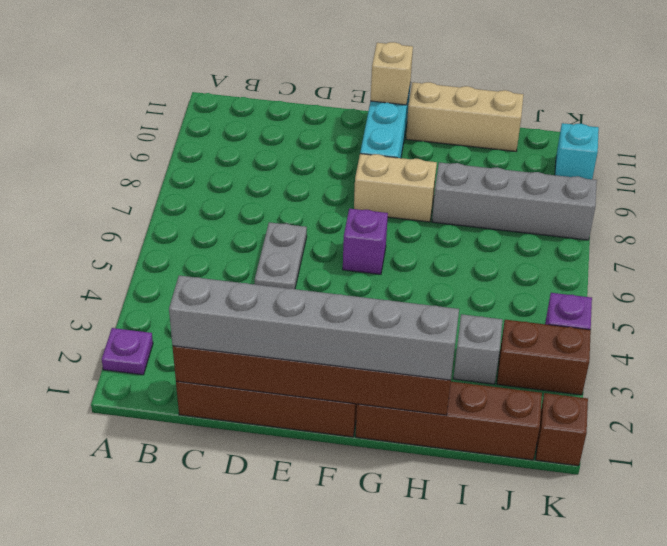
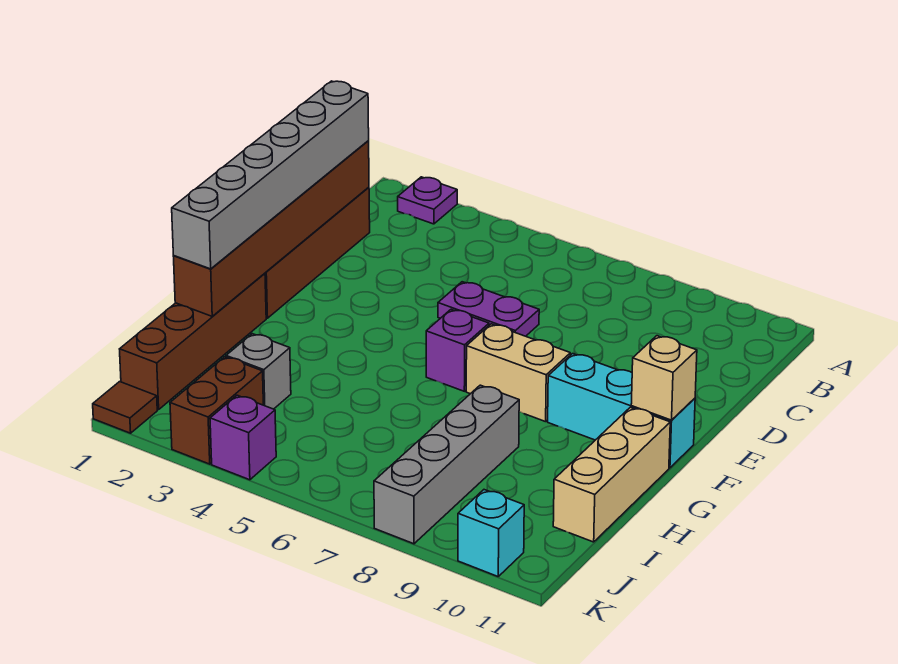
grey plate D5:D6 level 1 -> purple plate D5:D6 level 1
tan brick F8:G8 level 1 -> tan brick F7:F8 level 1
brown brick K1 level 1 -> brown tile K1 level 1

